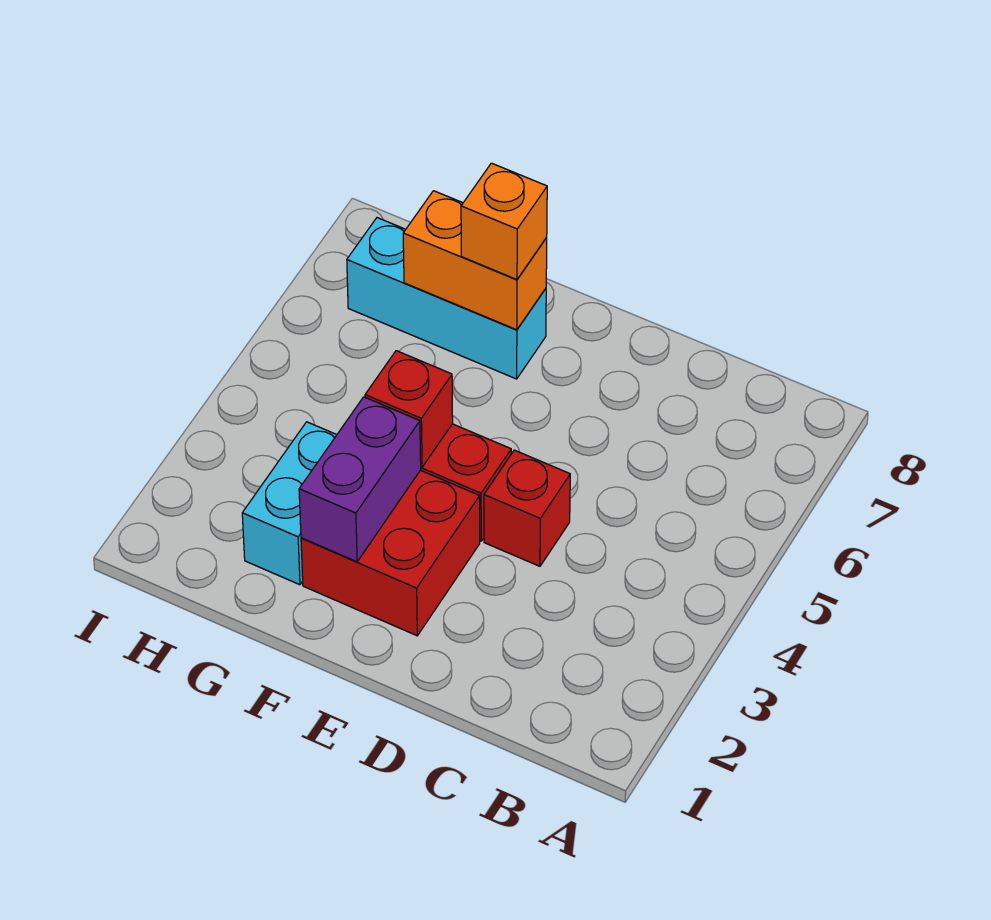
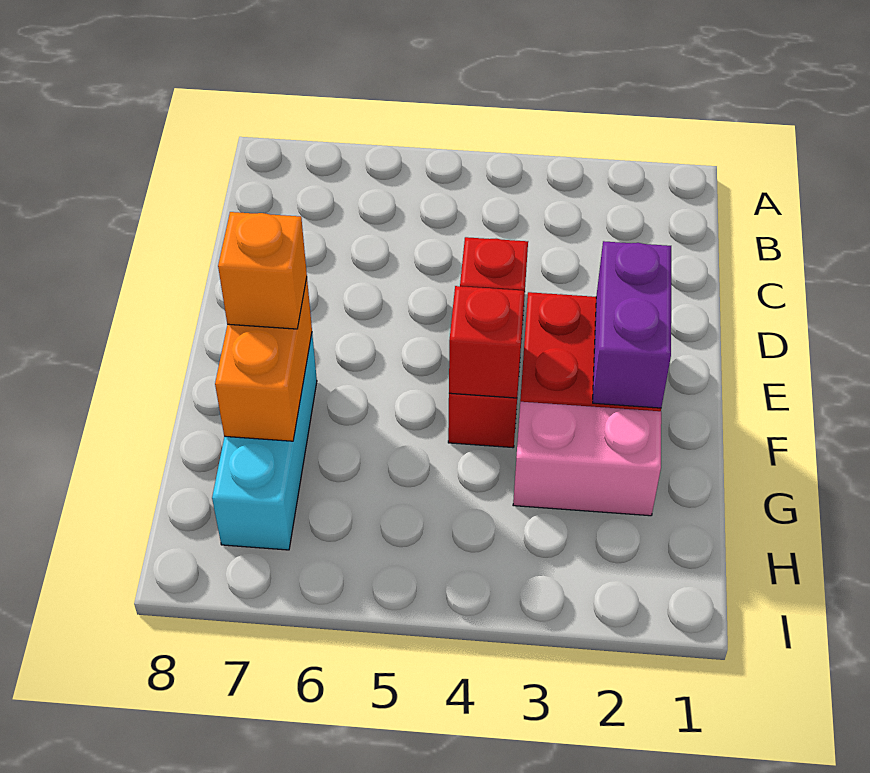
purple brick F2:F3 level 2 -> purple brick E2:F2 level 2
cyan brick G2:G3 level 1 -> pink brick G2:G3 level 1

